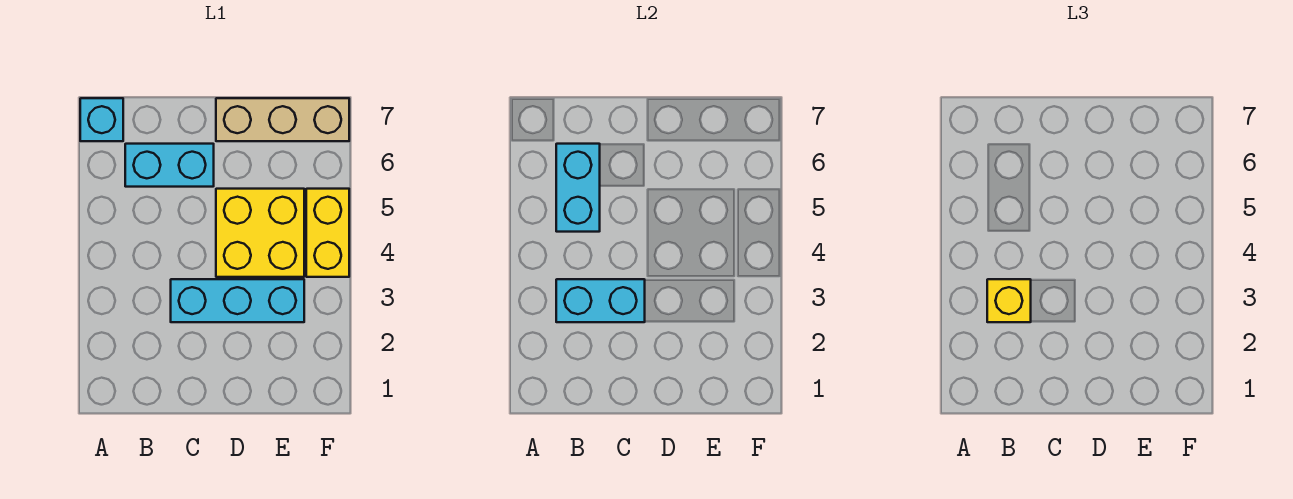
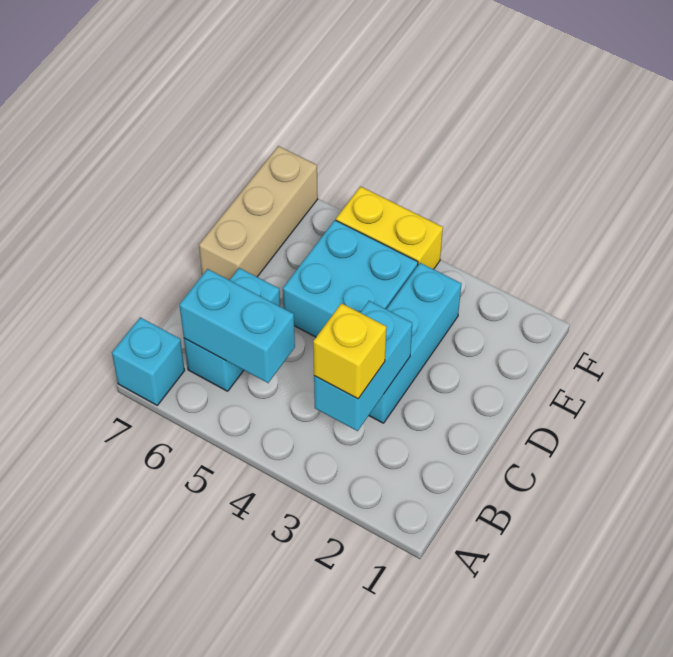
yellow brick D4:E5 level 1 -> cyan brick D4:E5 level 1

